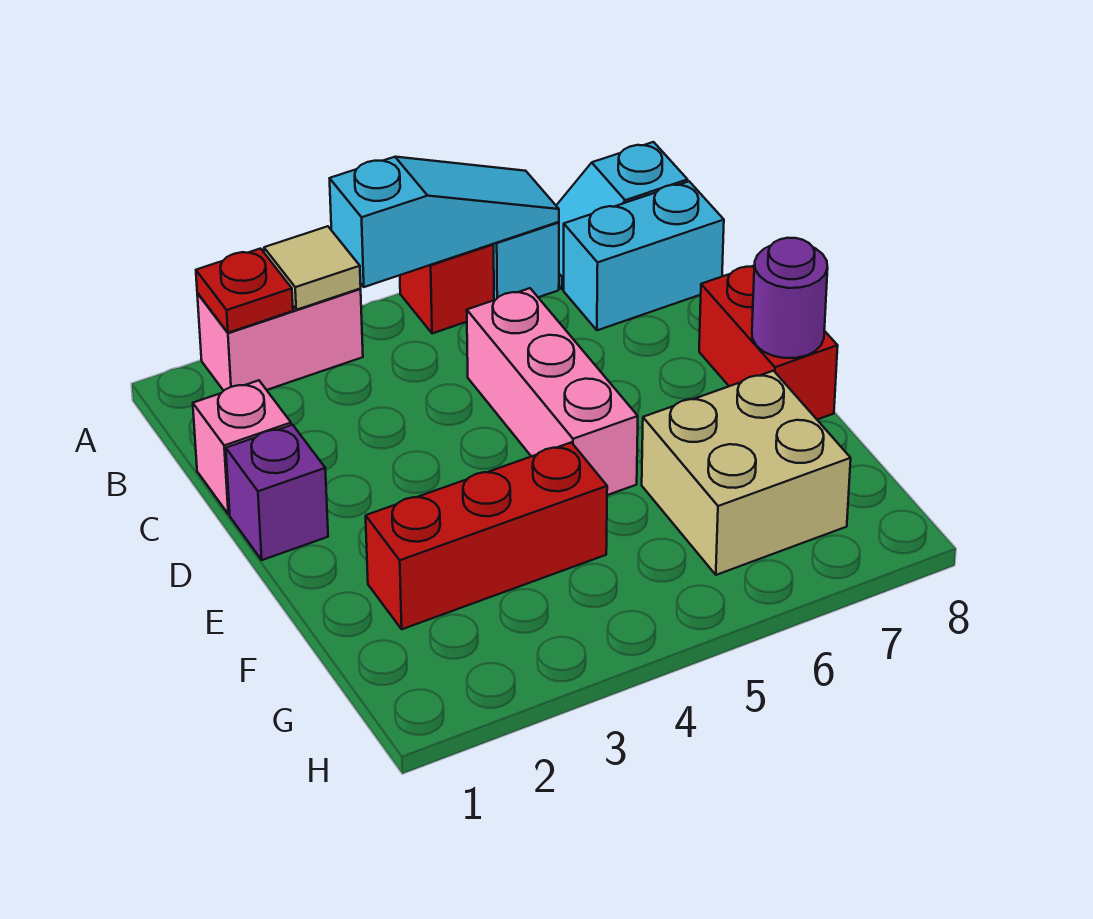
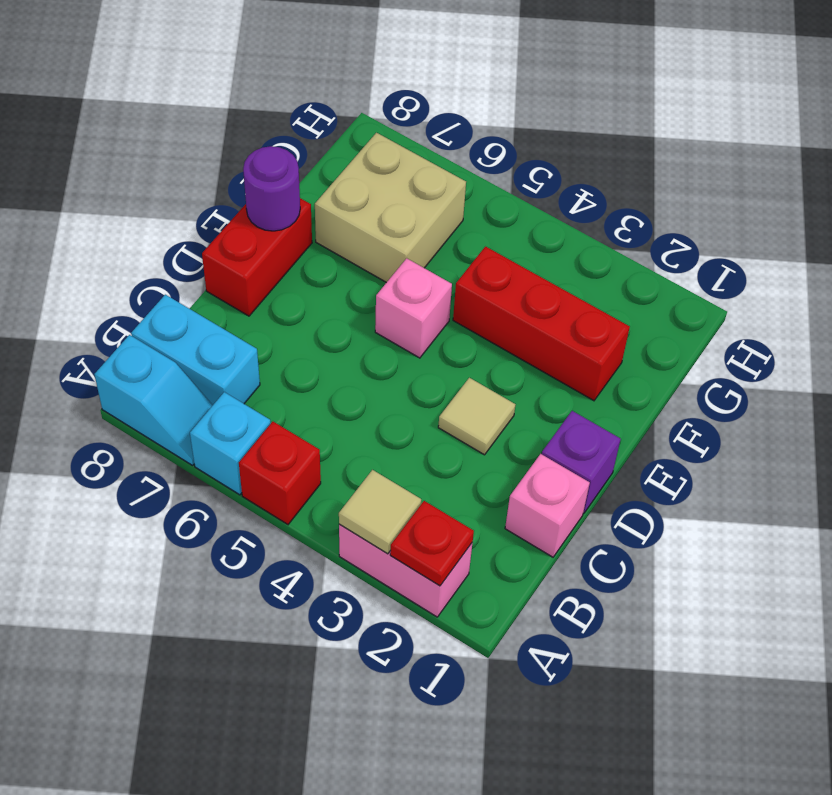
cyan slope A4:A6 level 2 top 4 -> none
pink brick C5:E5 level 1 -> pink brick E5 level 1
none -> tan tile D3 level 1

